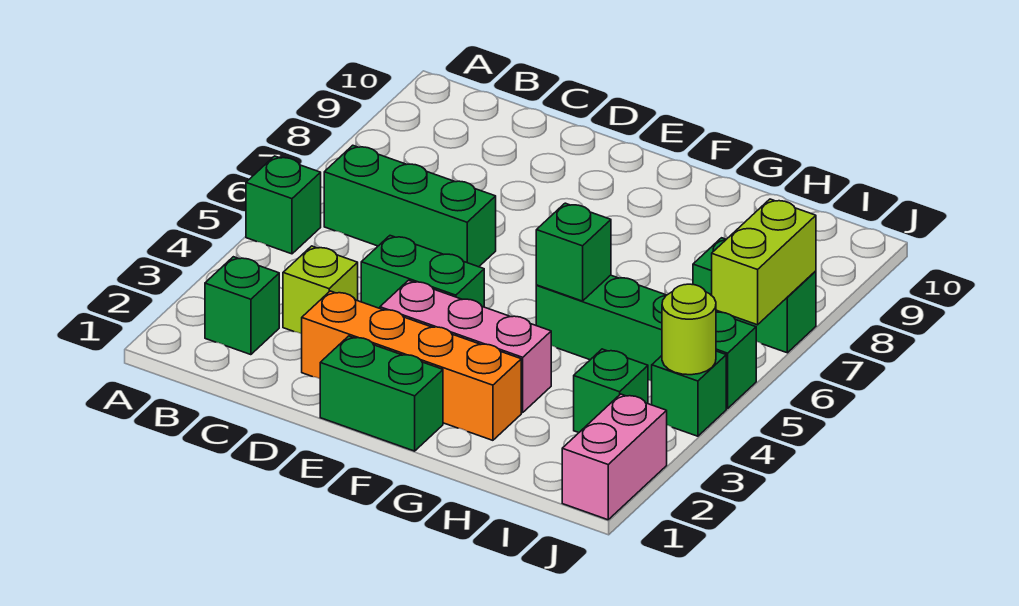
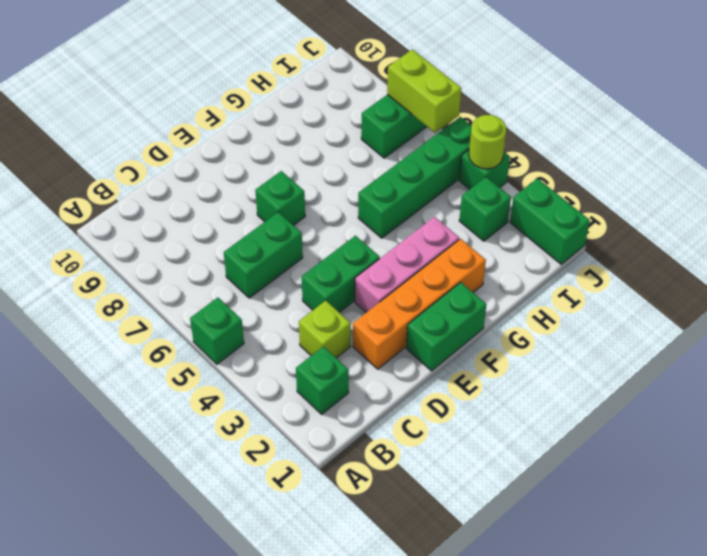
green brick B6:D6 level 1 -> green brick C6:D6 level 1
green brick G5 level 2 -> green brick E7 level 1
pink brick J1:J2 level 1 -> green brick J1:J2 level 1

